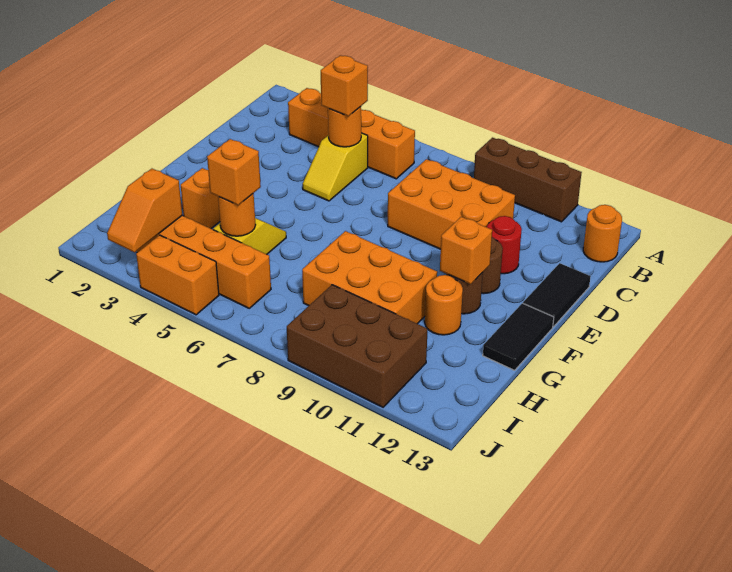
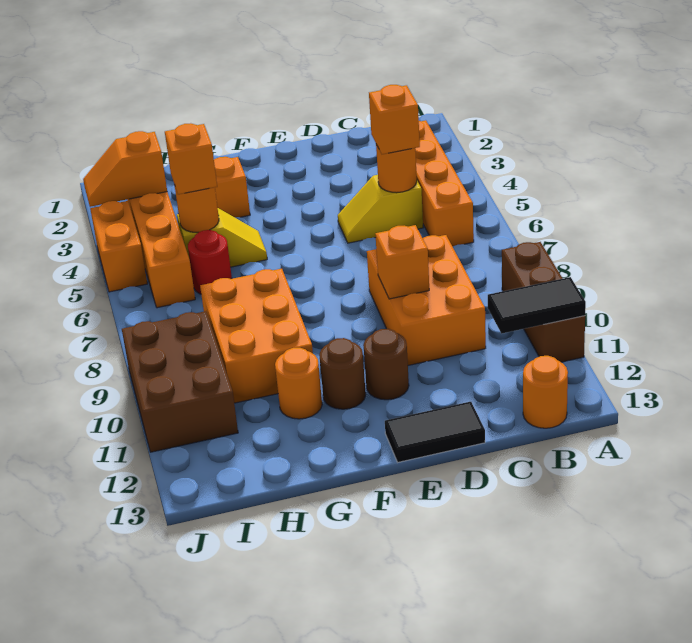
red round brick D11 level 1 -> red round brick H6 level 1
orange brick F11 level 2 -> orange brick D9 level 2
black tile F13:G13 level 1 -> black tile A11:B11 level 2

